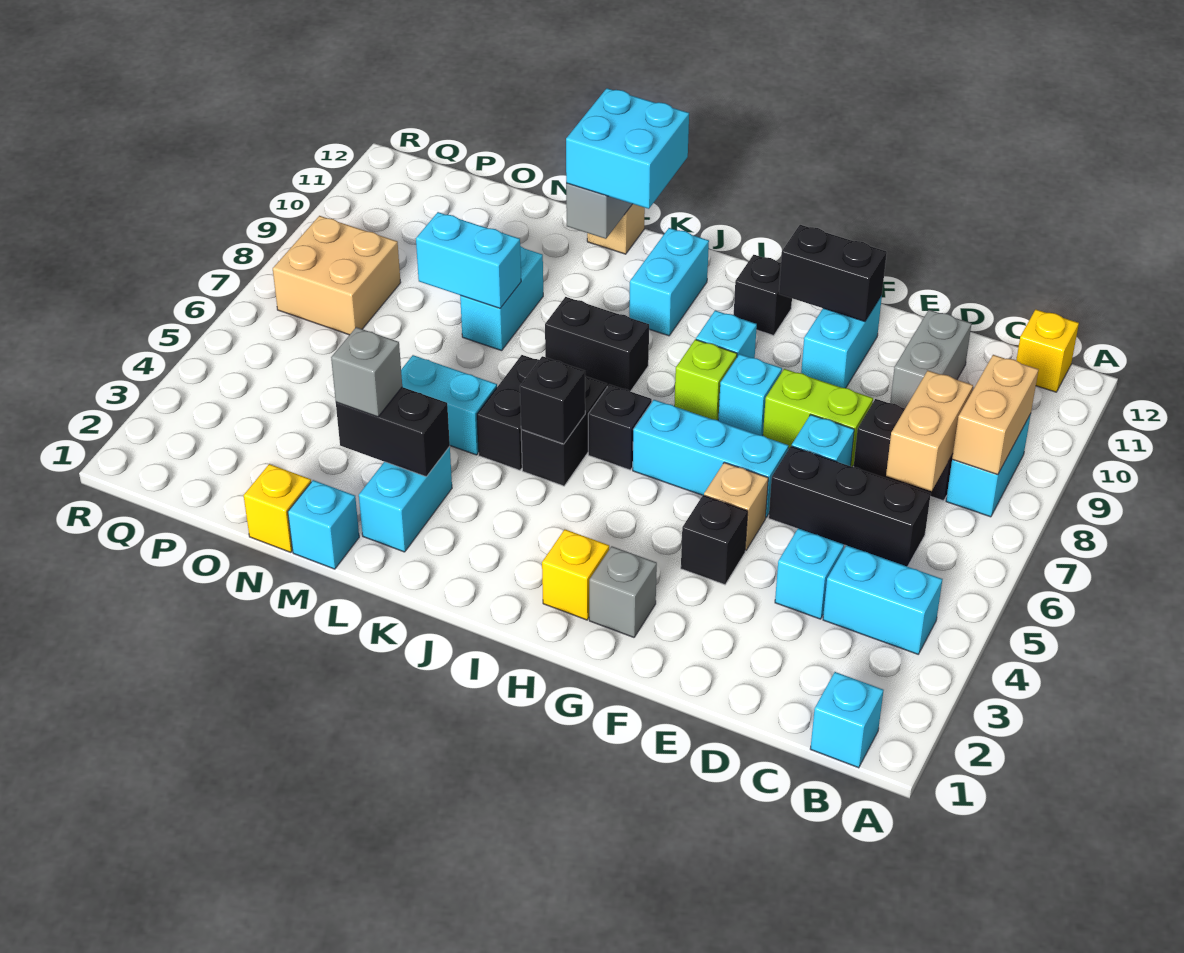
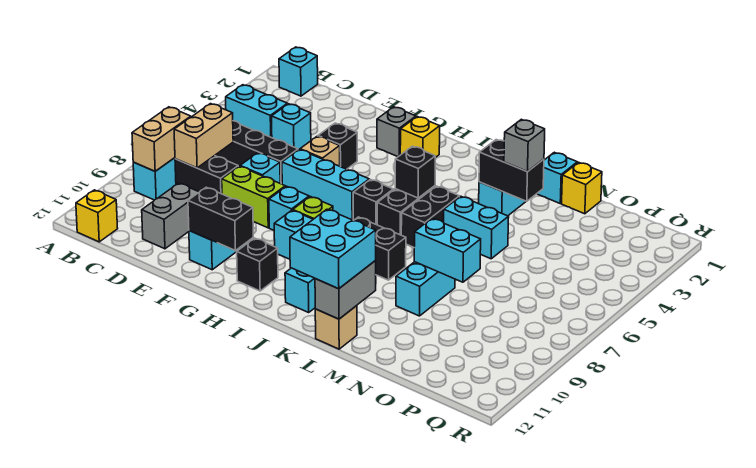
tan brick P7:Q8 level 1 -> none

